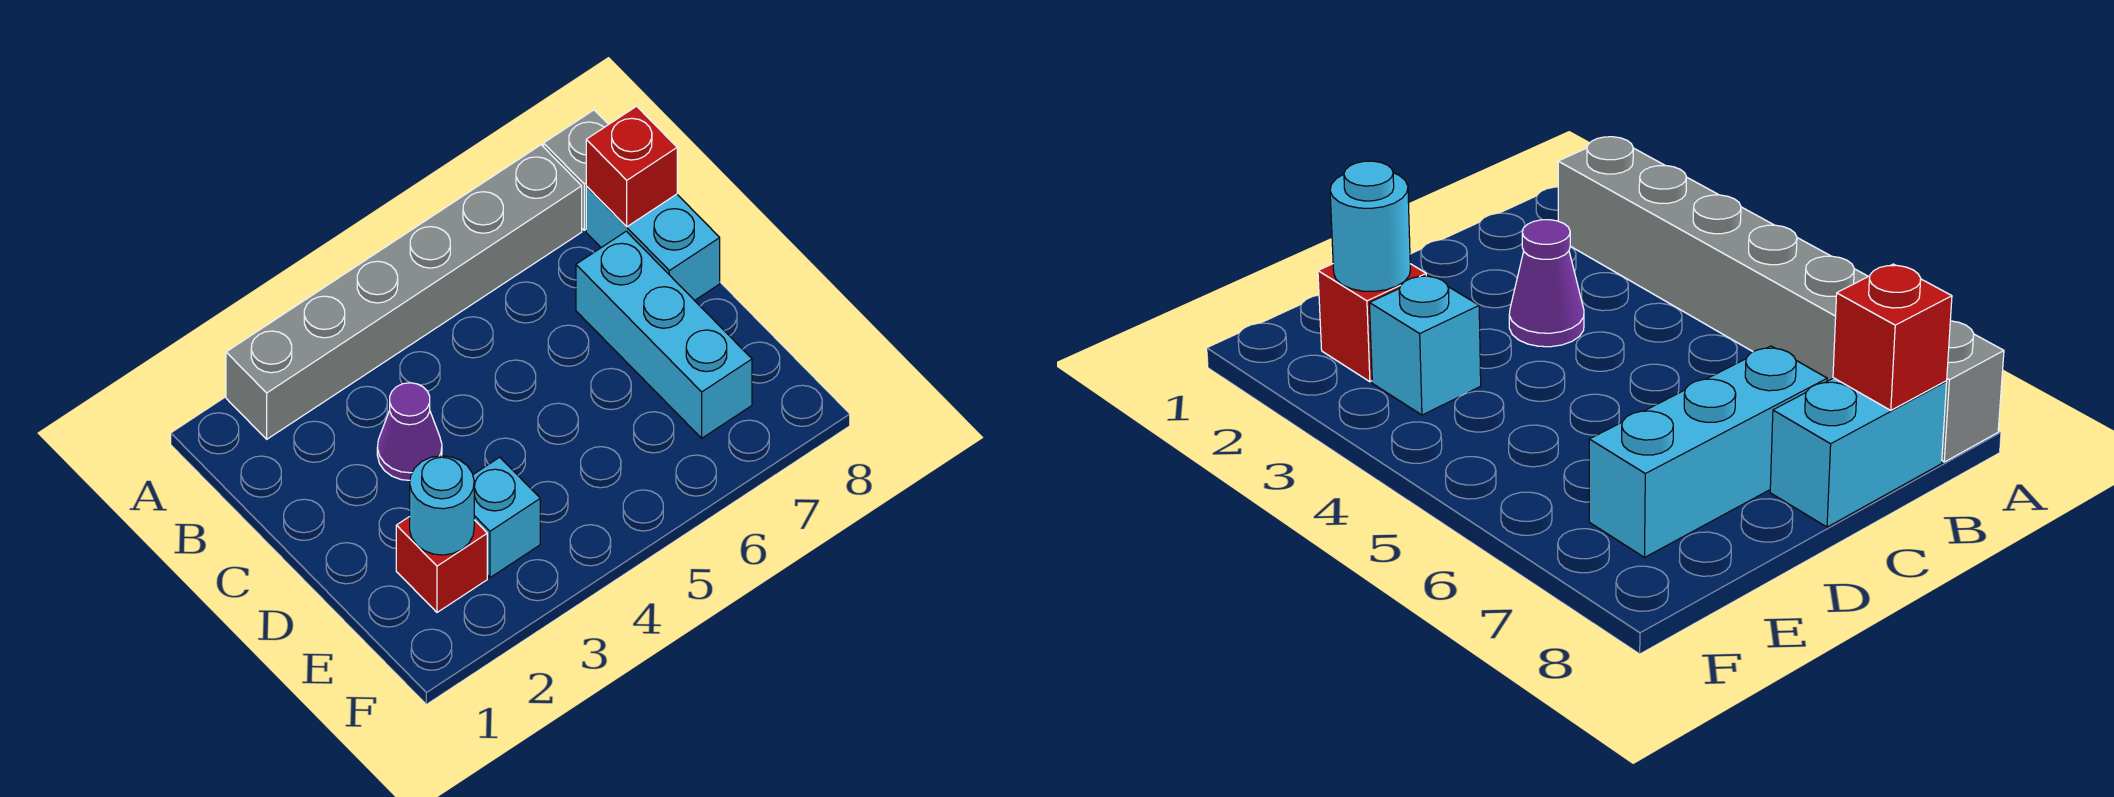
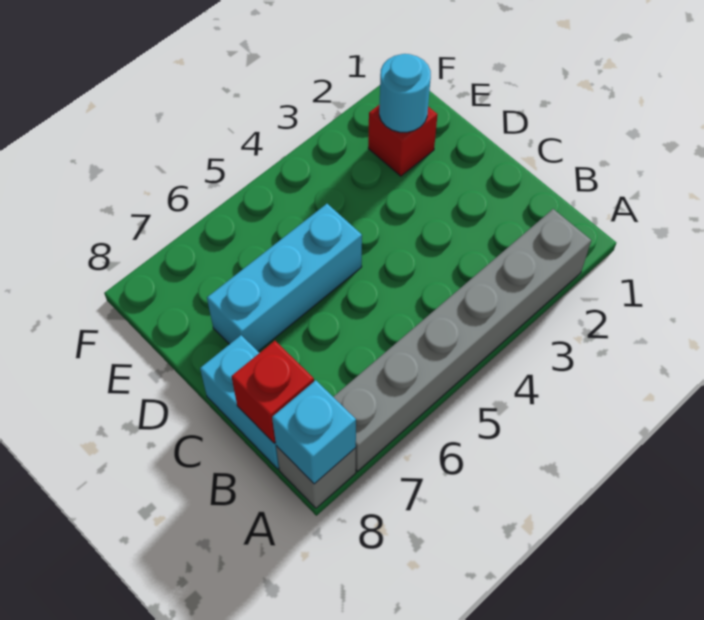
purple cone C3 level 1 -> none
cyan brick C7:E7 level 1 -> cyan brick D5:D7 level 1
cyan brick E3 level 1 -> cyan brick A8 level 2

